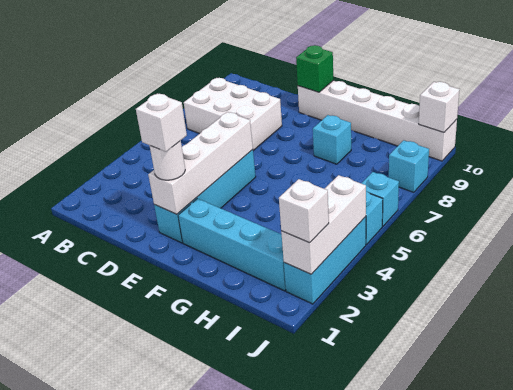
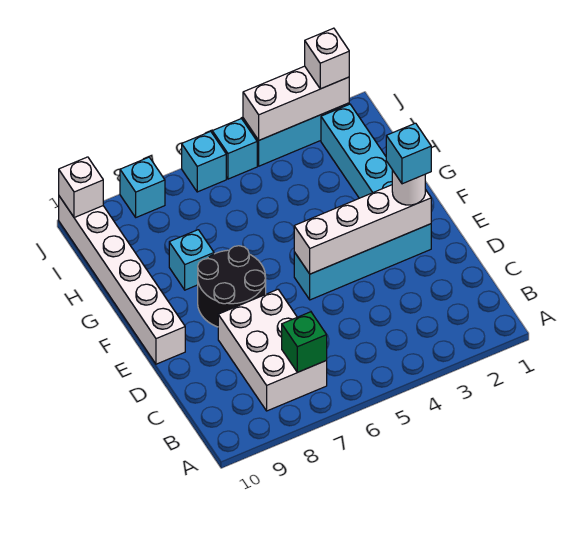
white brick E2 level 4 -> cyan brick E2 level 4
none -> black round brick E7:F8 level 1
green brick E10 level 2 -> green brick B7 level 2

